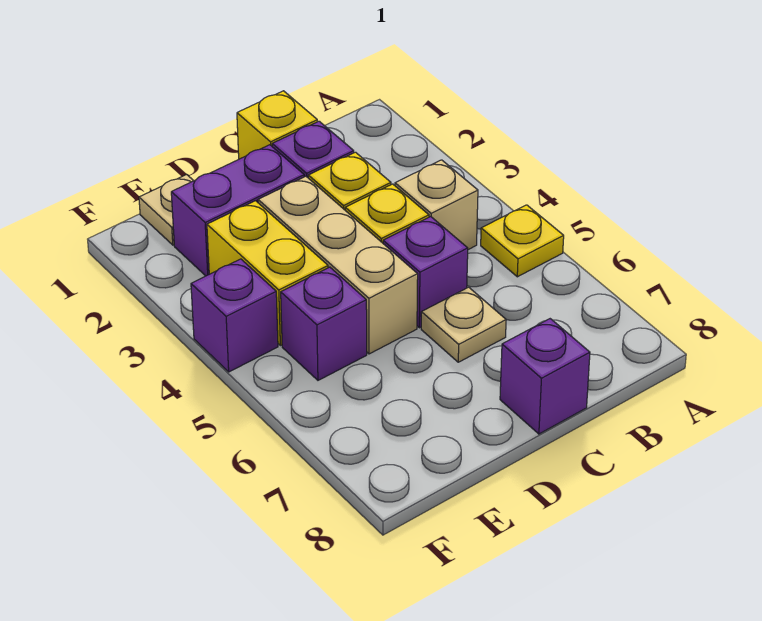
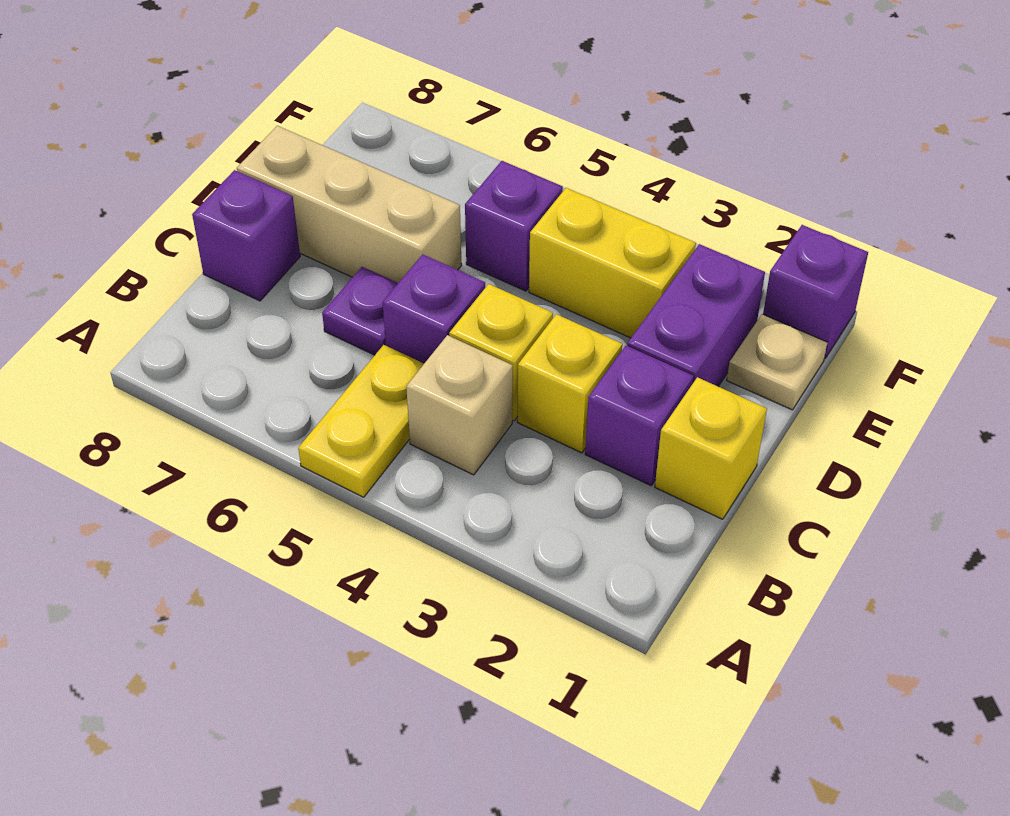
yellow plate A5 level 1 -> yellow plate A5:B5 level 1
tan plate C6 level 1 -> purple plate C6 level 1
tan brick D3:D5 level 1 -> tan brick D6:D8 level 1
purple brick F4 level 1 -> purple brick F1 level 1

